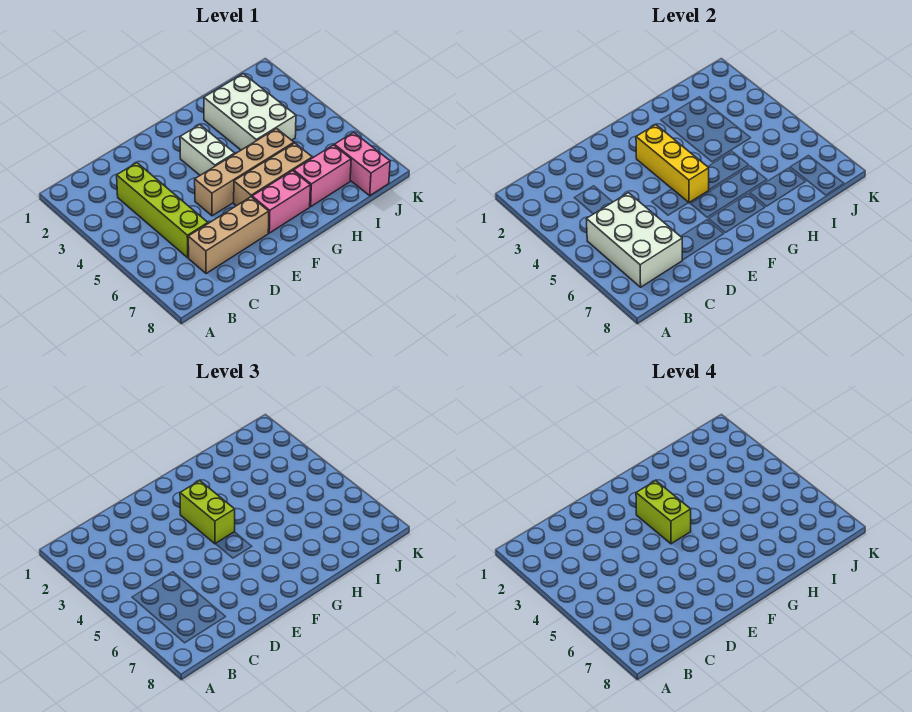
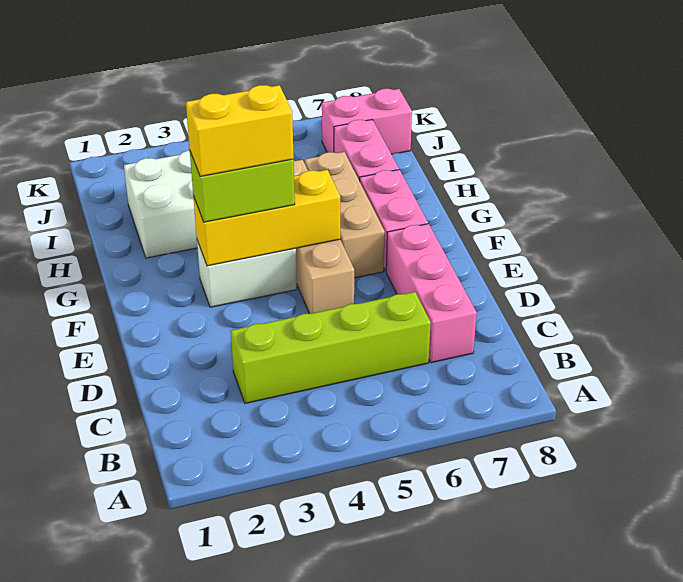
white brick B5:C7 level 2 -> none
tan brick C7:E7 level 1 -> pink brick C7:E7 level 1
lime brick F3:F4 level 4 -> yellow brick F3:F4 level 4

